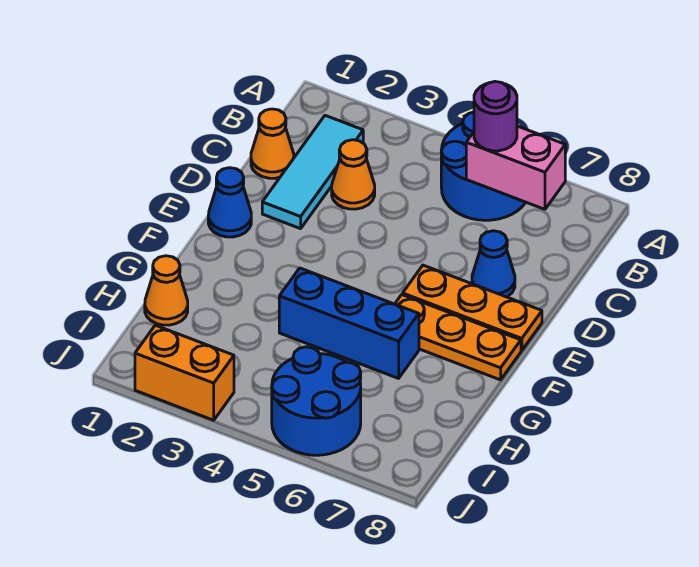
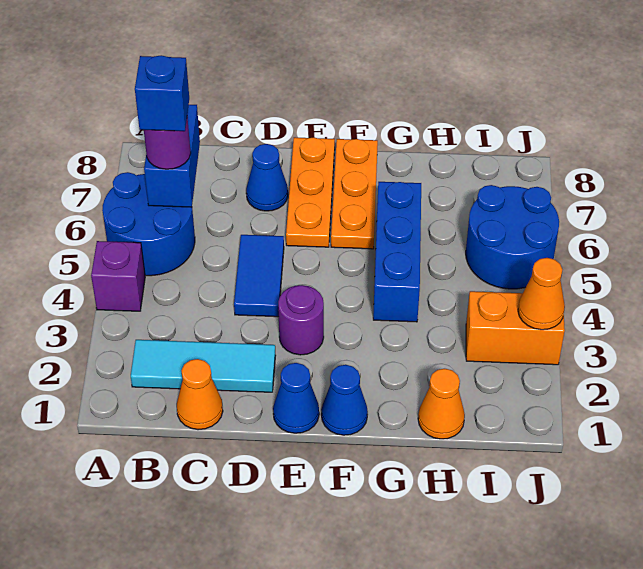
none -> purple brick A4 level 1
pink brick B6:B7 level 2 -> blue brick B6:B7 level 2
none -> blue brick B6 level 4
orange cone C3 level 1 -> orange cone J3 level 2
none -> blue tile D4:D5 level 1
none -> purple round brick E3 level 1
none -> blue cone F1 level 1
orange brick J2:J3 level 1 -> orange brick I3:J3 level 1

